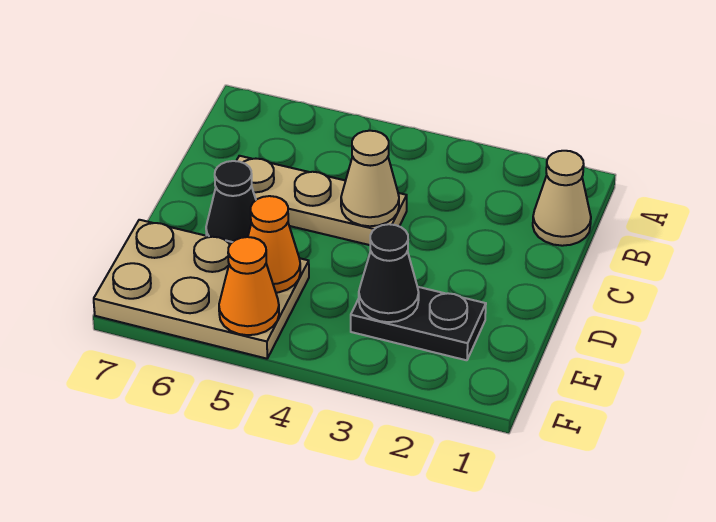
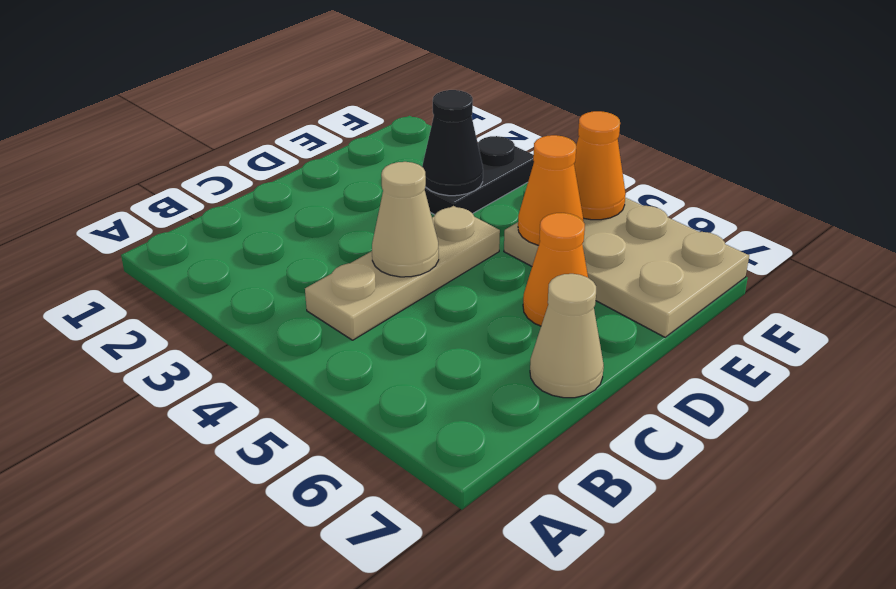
tan cone B1 level 1 -> tan cone C7 level 1
tan plate C4:C6 level 1 -> tan plate B4:D4 level 1
black cone D6 level 1 -> orange cone D6 level 1
black plate E2:E3 level 1 -> black plate E3:F3 level 1

